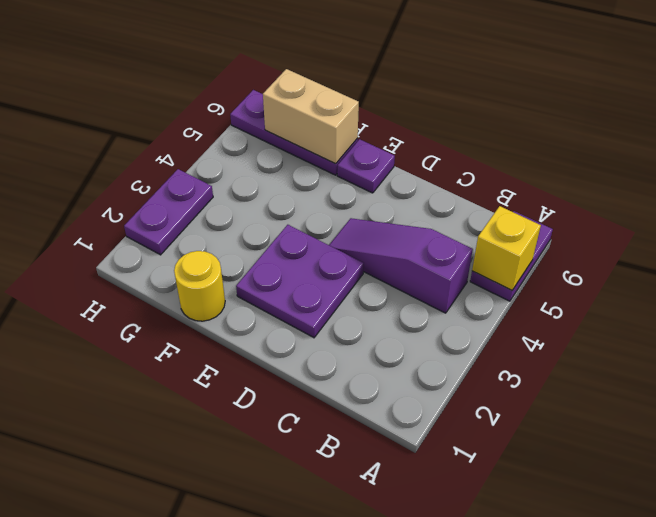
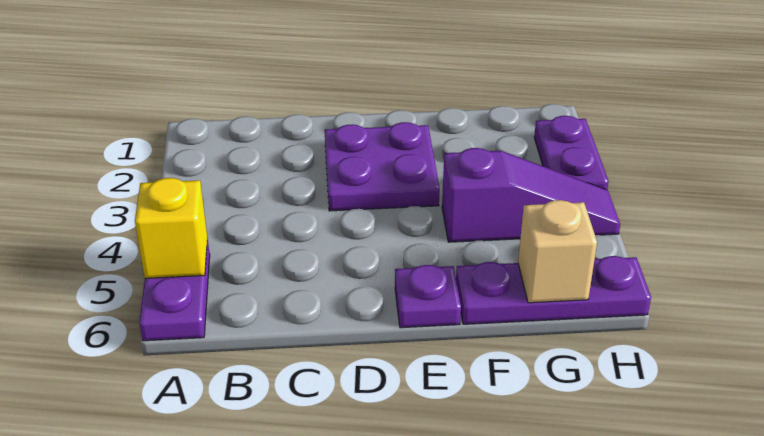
purple slope B4:D4 level 1 top B -> purple slope F4:H4 level 1 top F
yellow round brick F1 level 1 -> none
tan brick F6:G6 level 2 -> tan brick G6 level 2

